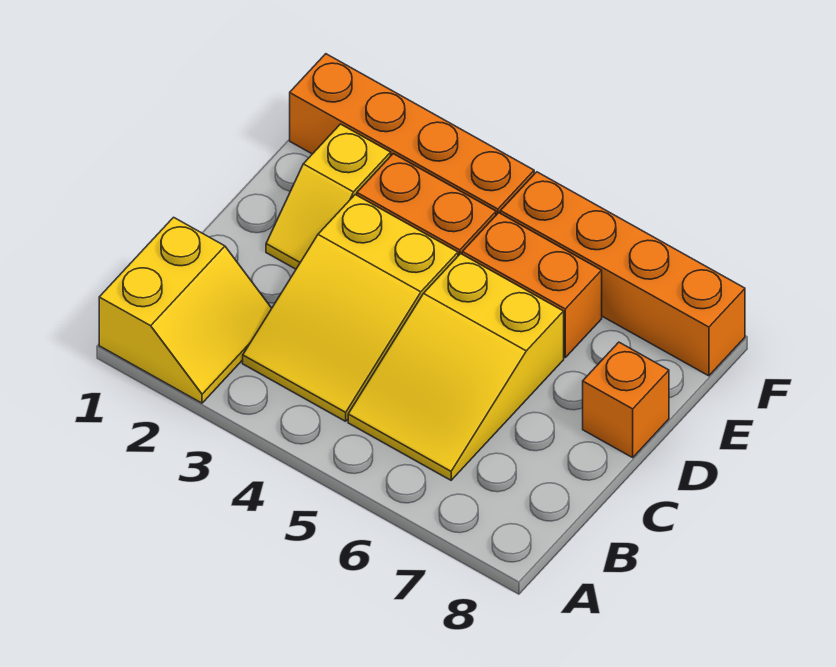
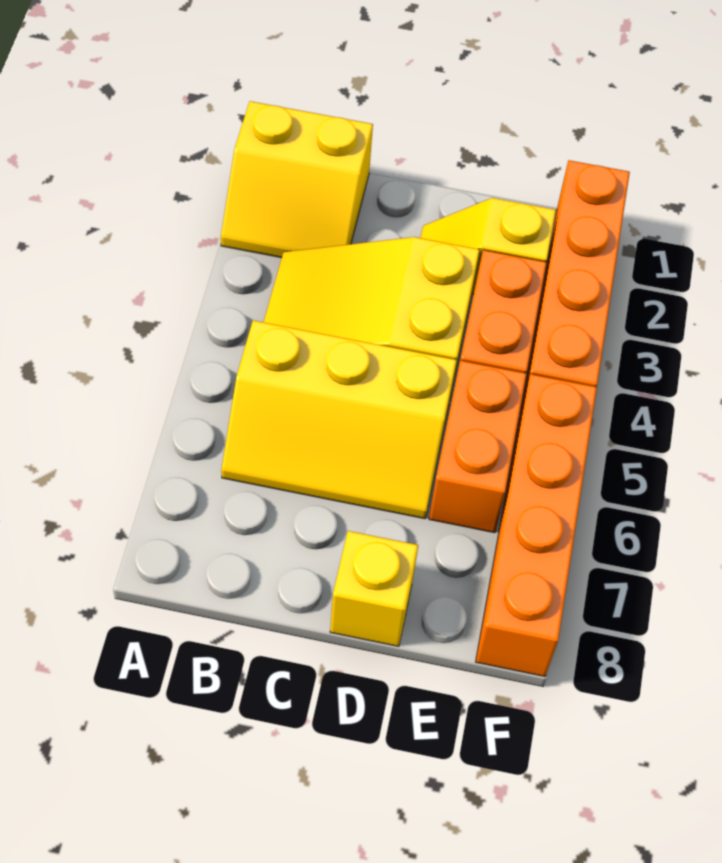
yellow slope B5:D6 level 1 top D -> yellow slope B5:D6 level 1 top 5
orange brick D8 level 1 -> yellow brick D8 level 1

